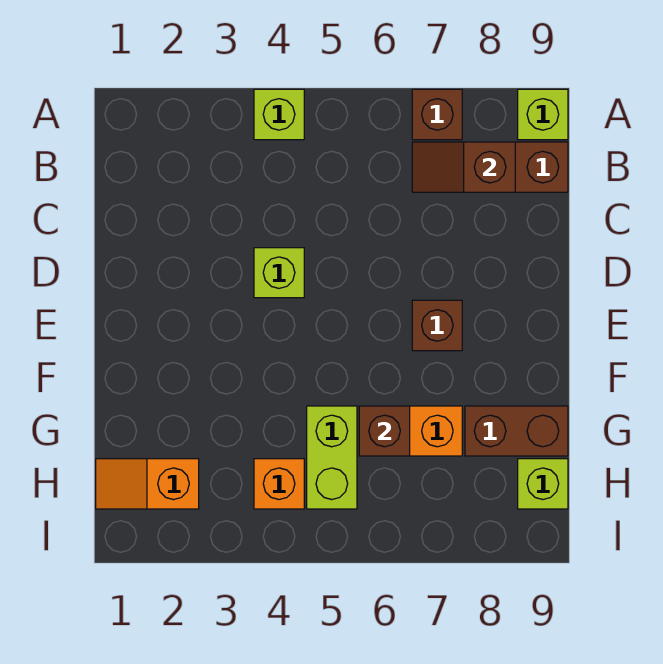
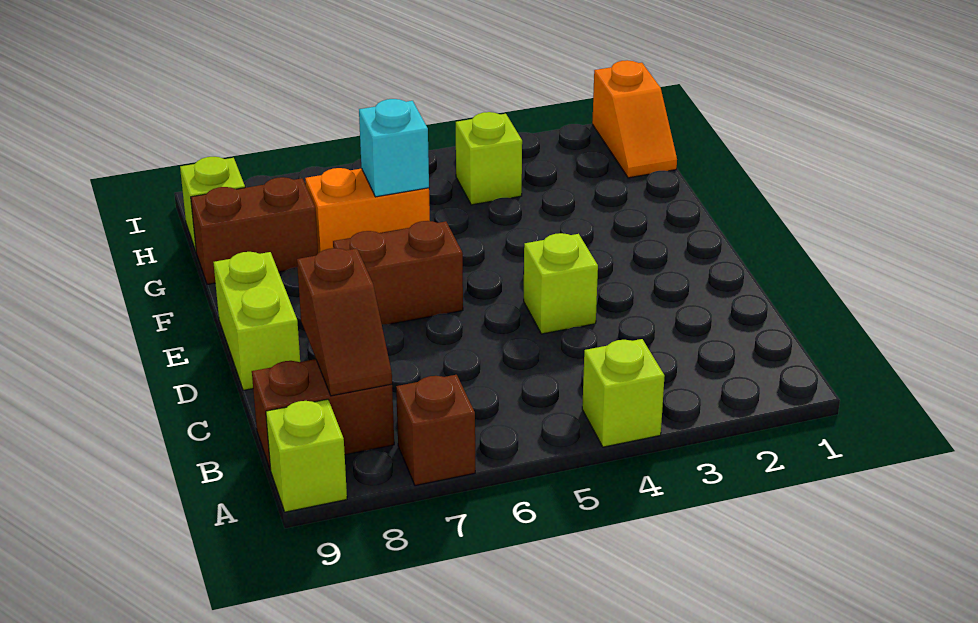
brown slope B7:B8 level 2 top 8 -> brown slope B8:C8 level 2 top C
brown brick E7 level 1 -> brown brick E6:E7 level 1
lime brick G5:H5 level 1 -> lime brick D9:E9 level 1
brown brick G6 level 2 -> cyan brick G6 level 2
orange slope H1:H2 level 1 top 2 -> orange slope H1:I1 level 1 top I
orange brick H4 level 1 -> lime brick H4 level 1

